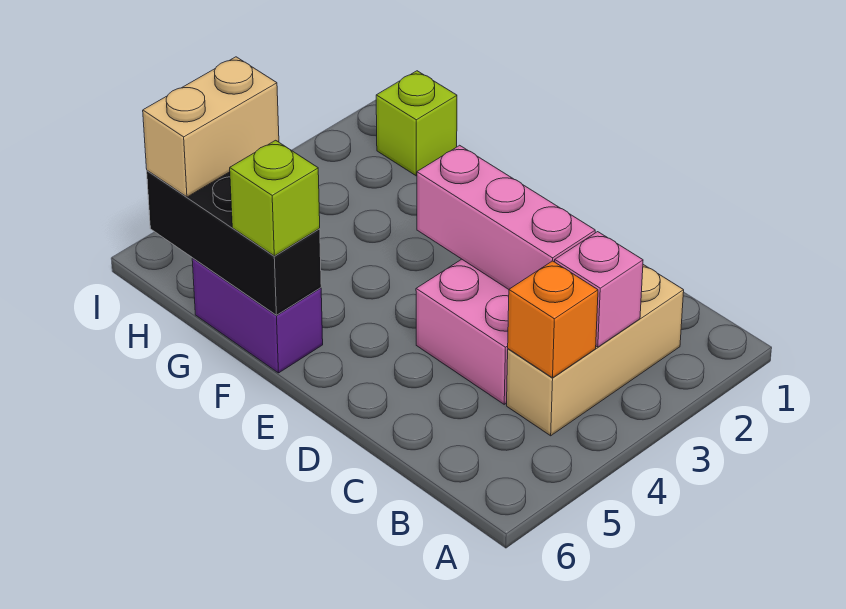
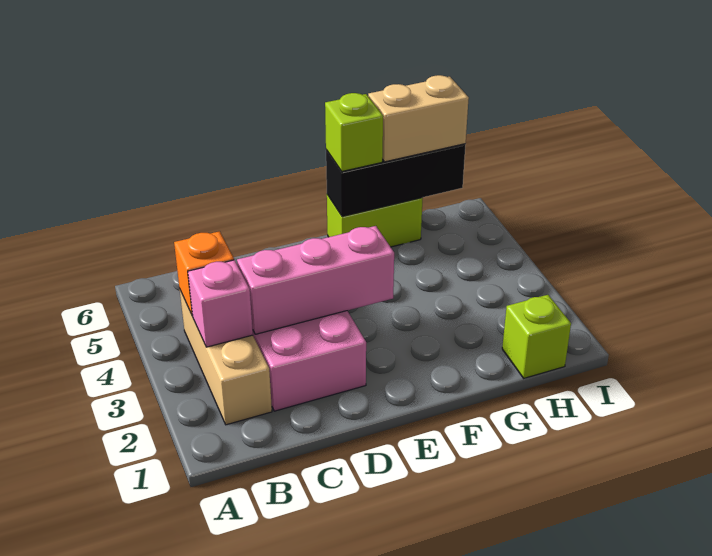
purple brick F6:G6 level 1 -> lime brick F6:G6 level 1
tan brick H5:H6 level 3 -> tan brick G6:H6 level 3

